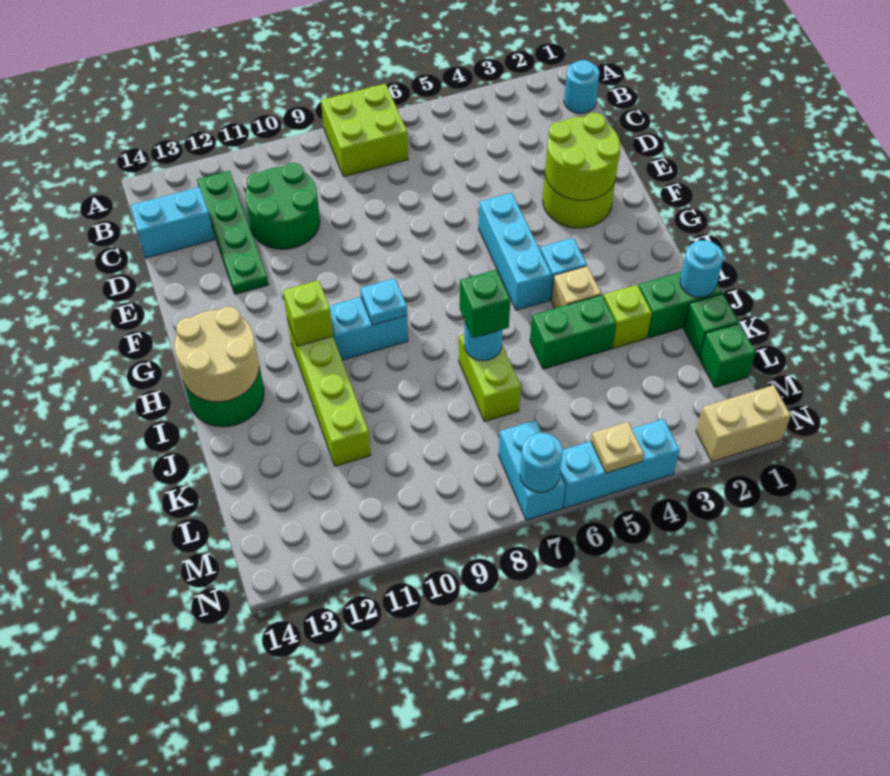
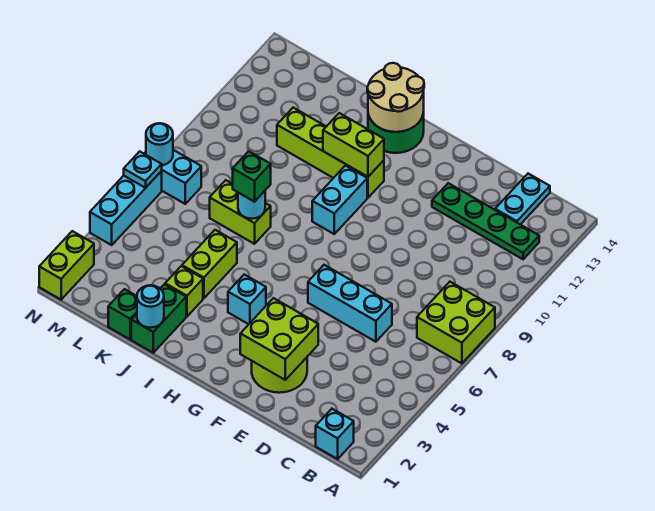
cyan round brick B1 level 1 -> cyan brick B1 level 1
green round brick C10:D11 level 1 -> none
cyan brick C13:C14 level 1 -> cyan plate C13:C14 level 1
lime round brick E2:F3 level 2 -> lime brick E2:F3 level 2
cyan brick F5:H5 level 1 -> cyan brick D6:F6 level 1
cyan plate H9 level 2 -> cyan plate N6 level 2
lime brick H11 level 2 -> lime brick H11:I11 level 2
tan brick I4 level 1 -> none
green brick J4:J5 level 1 -> lime brick J4:J5 level 1
green brick L1 level 1 -> none
tan brick N1:N2 level 1 -> lime brick N1:N2 level 1
tan plate N5 level 2 -> none

